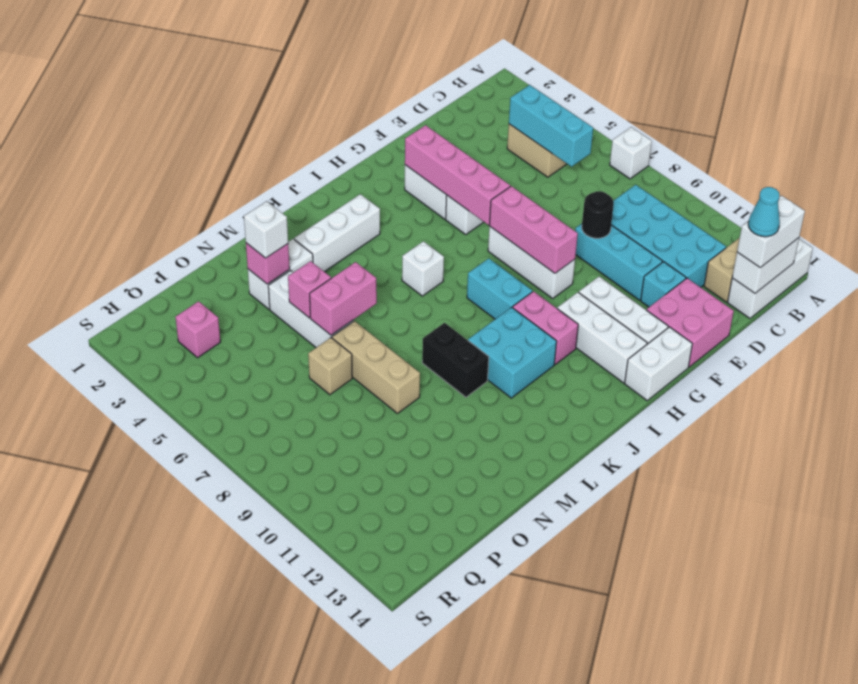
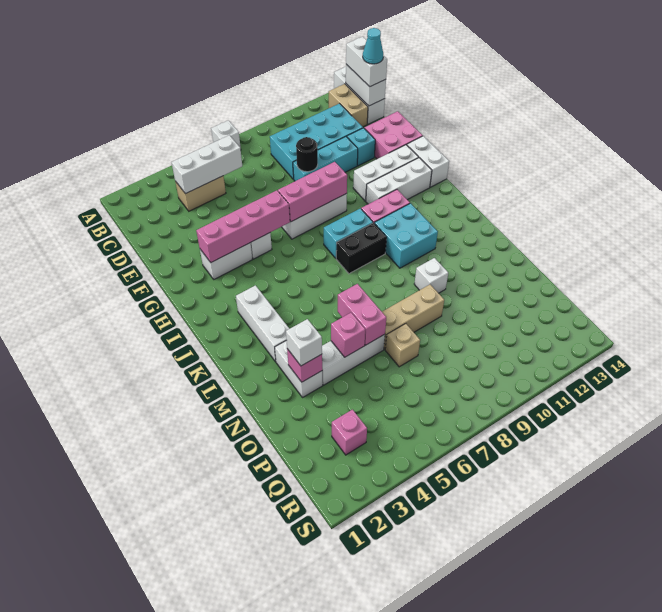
cyan brick C4:C6 level 2 -> white brick C4:C6 level 2
white brick J6 level 1 -> white brick M10 level 1
black brick L9:L10 level 1 -> black brick J8:J9 level 1

